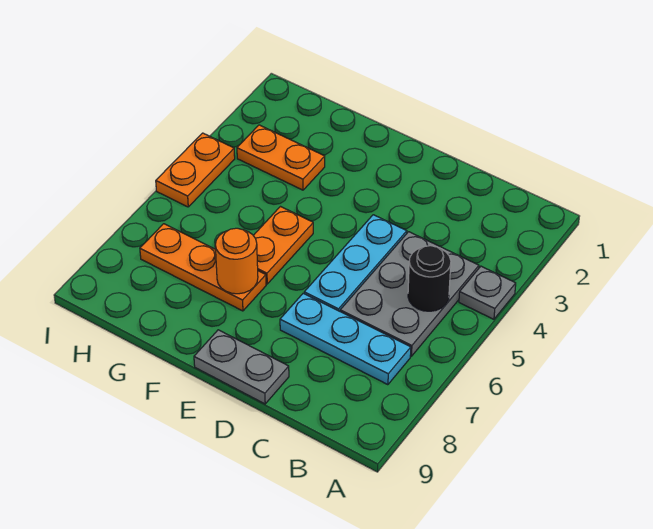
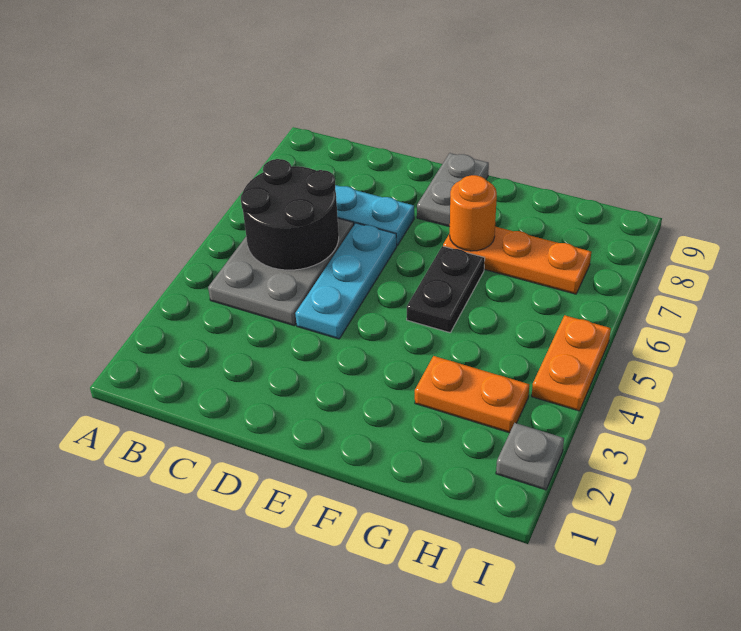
grey plate A4 level 1 -> grey plate I2 level 1
black round brick B5 level 2 -> black round brick B5:C6 level 2
grey plate D9:E9 level 1 -> grey plate E8:E9 level 1
orange plate F5:F6 level 1 -> black plate F5:F6 level 1

